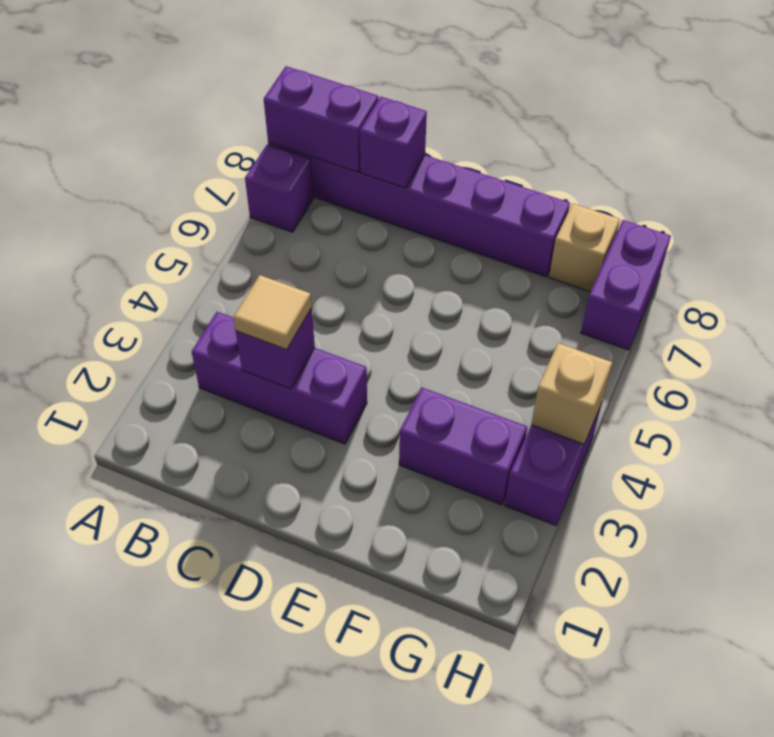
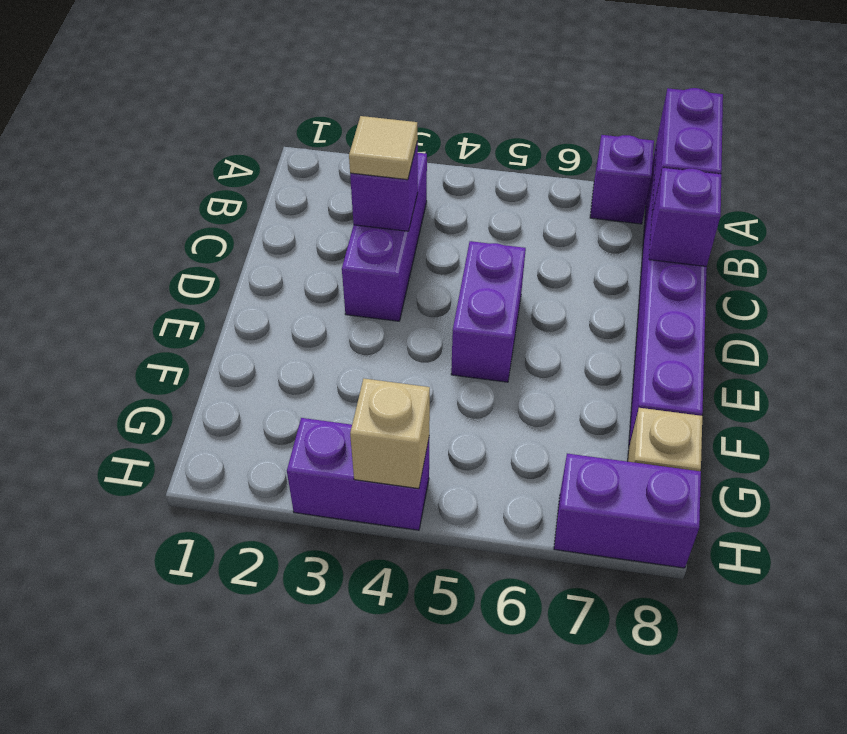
purple brick F3:G3 level 1 -> purple brick D5:E5 level 1

